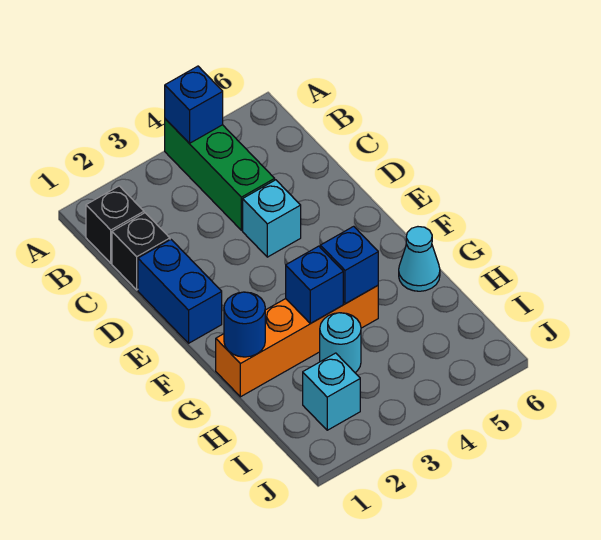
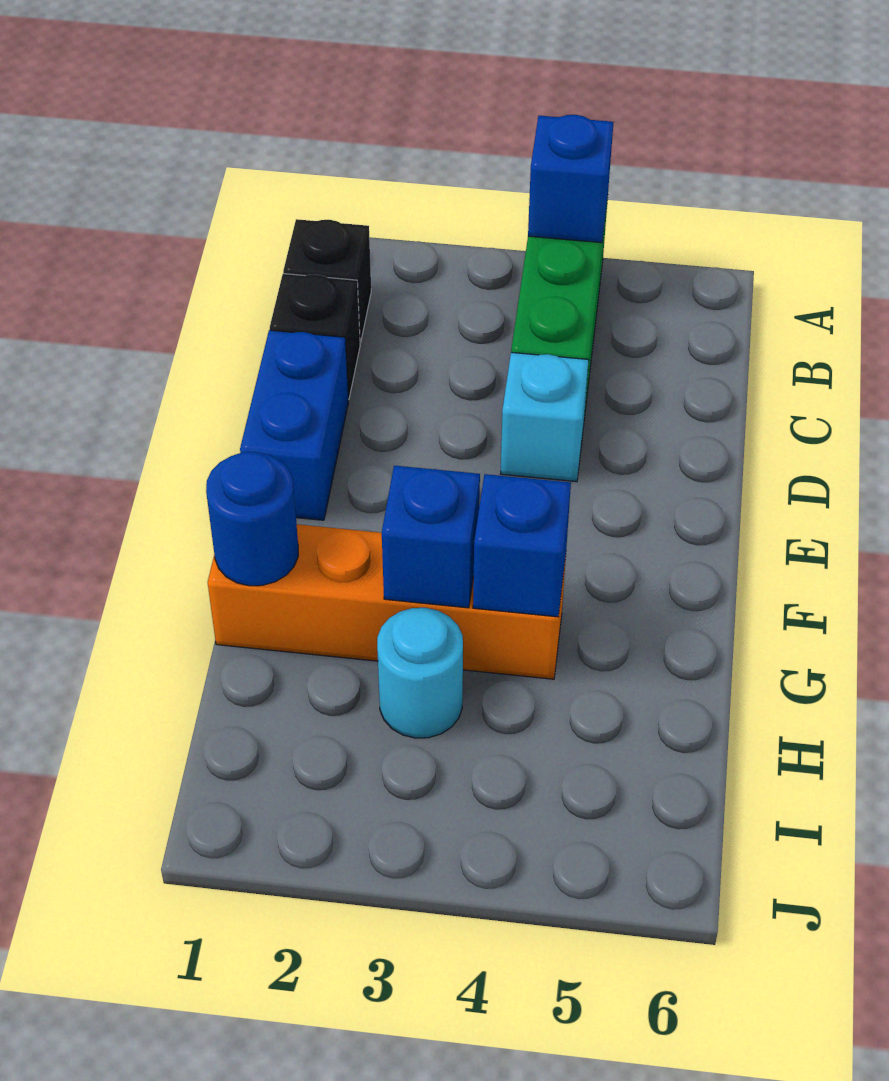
cyan cone G6 level 1 -> none
cyan brick I2 level 1 -> none

